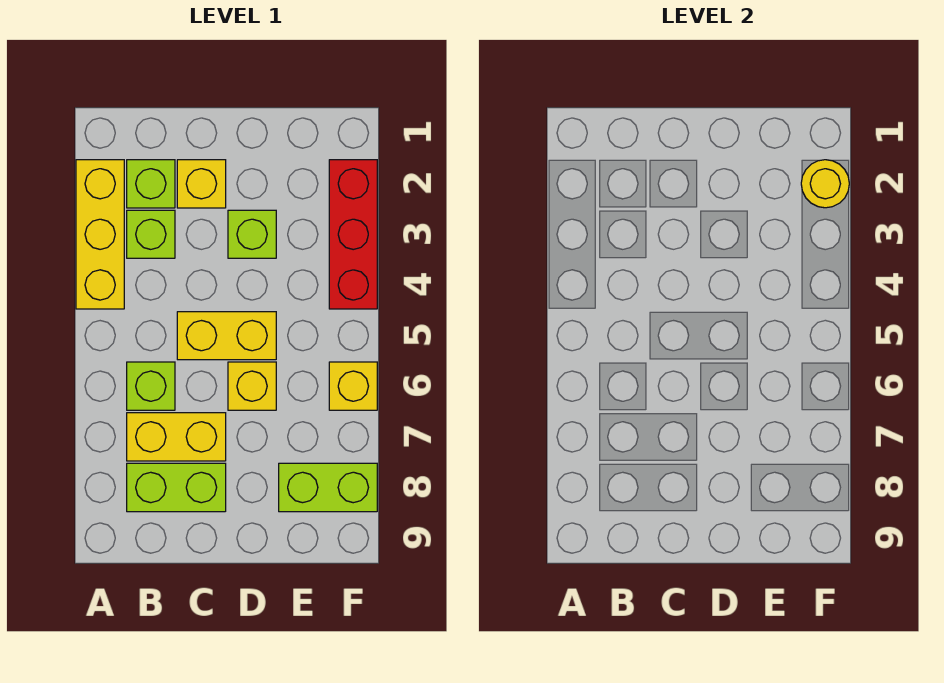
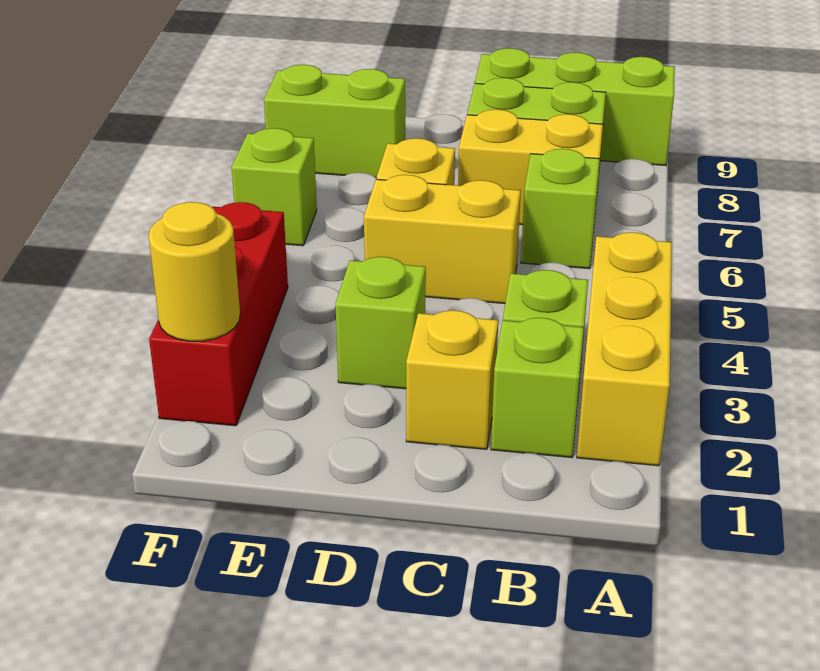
none -> lime brick A9:C9 level 1
yellow brick F6 level 1 -> lime brick F6 level 1

